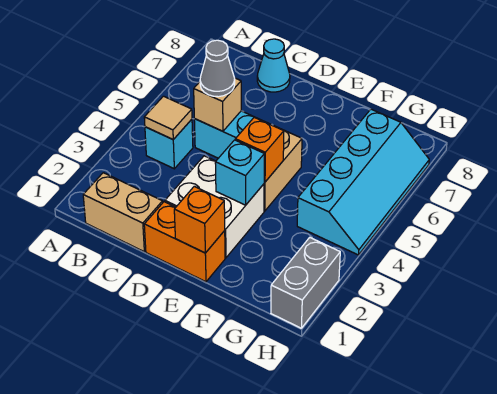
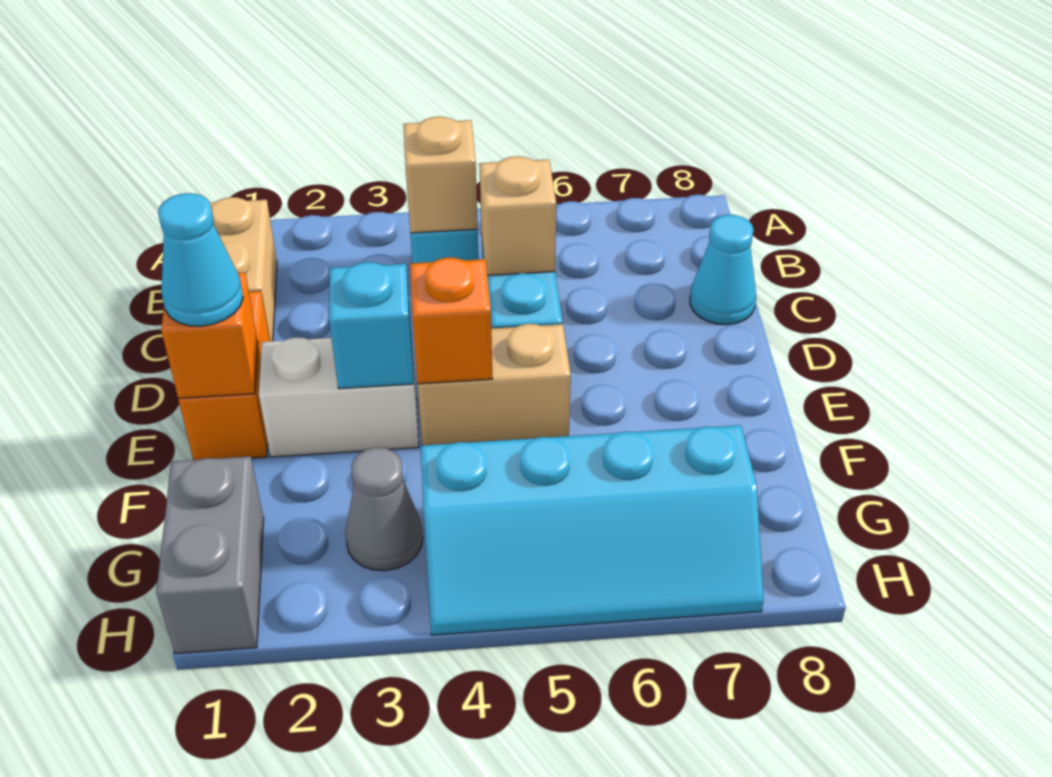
tan tile B4 level 2 -> tan brick B4 level 2
grey cone C5 level 3 -> grey cone G3 level 1
white brick D2:E3 level 1 -> white brick E2:E3 level 1
none -> cyan cone E1 level 3
grey brick H1:H2 level 1 -> grey brick G1:H1 level 1

